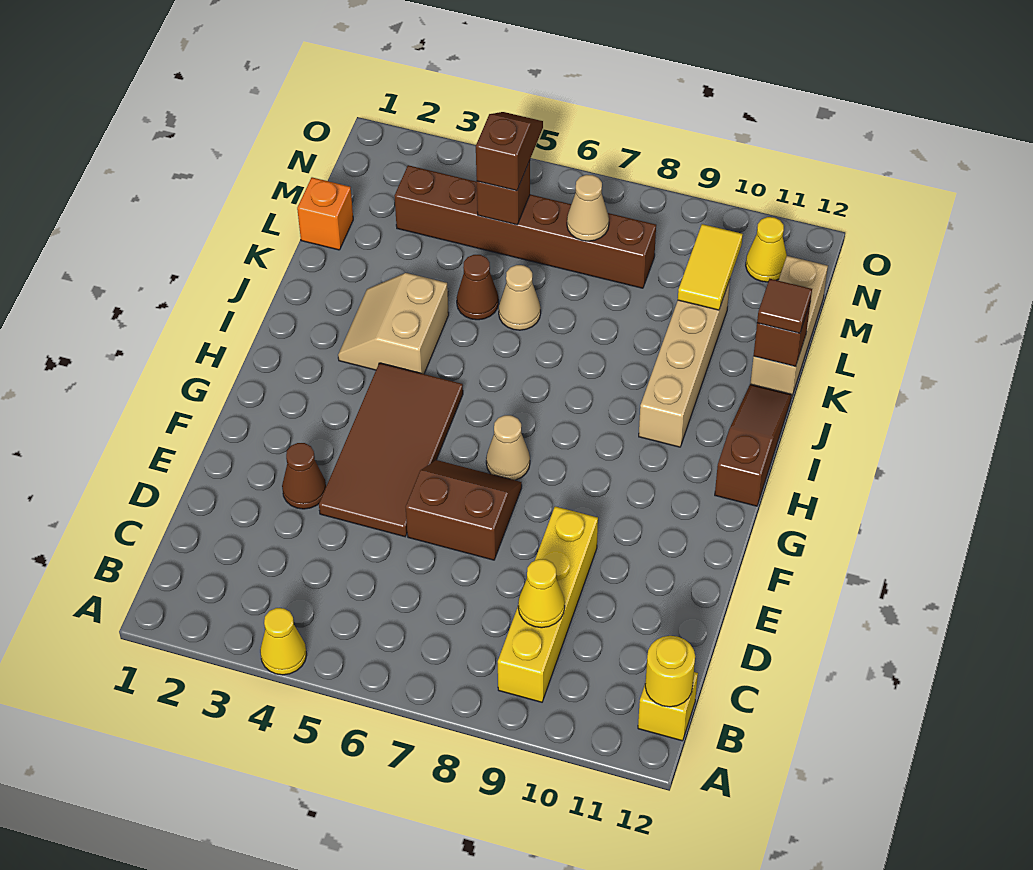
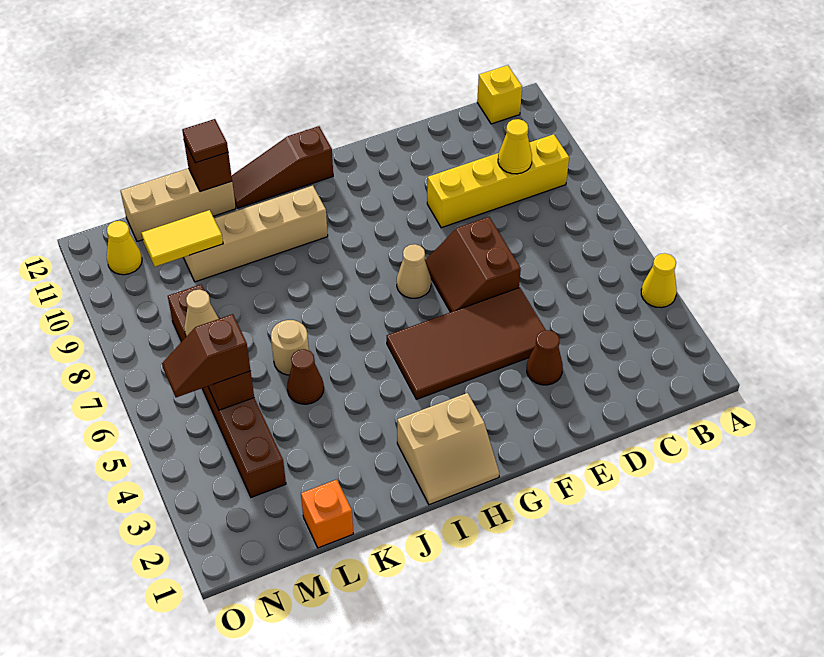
yellow round brick B12 level 2 -> none
tan slope I3:J4 level 1 top 4 -> tan slope H1:I2 level 1 top 2
tan cone K6 level 1 -> tan round brick K6 level 1

